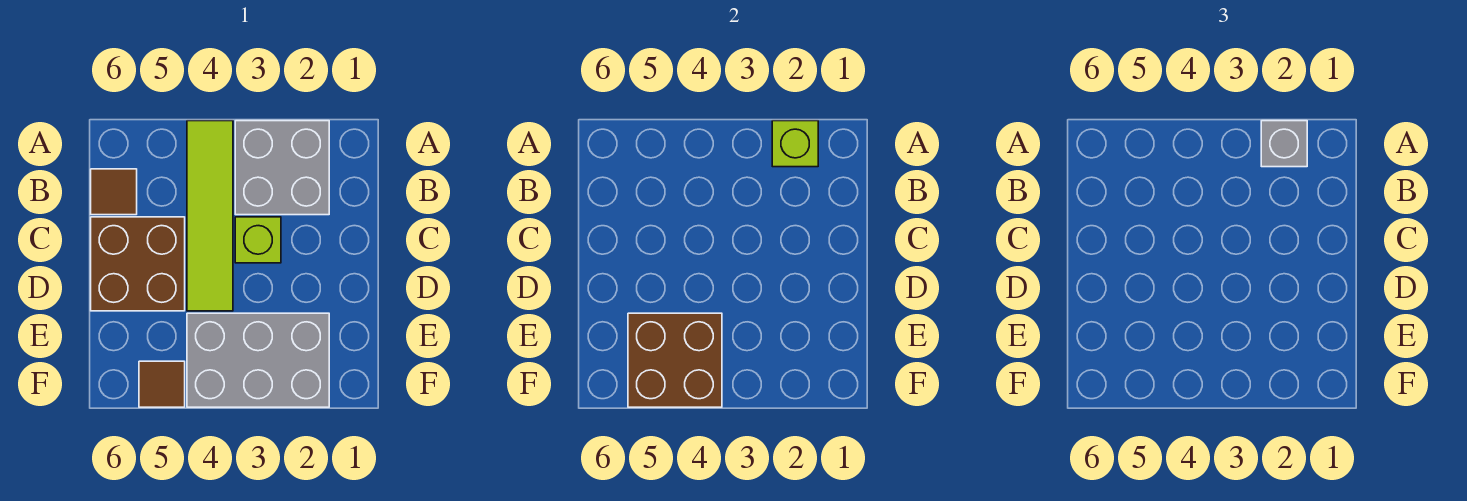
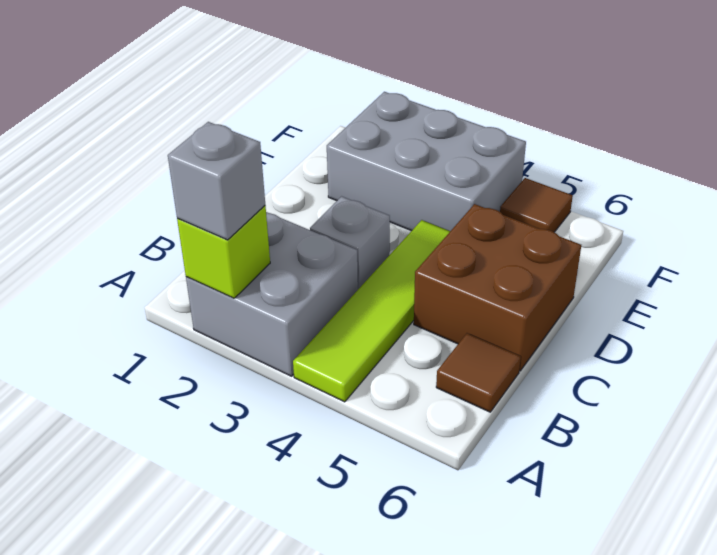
lime brick C3 level 1 -> grey brick C3 level 1
brown brick E4:F5 level 2 -> none

